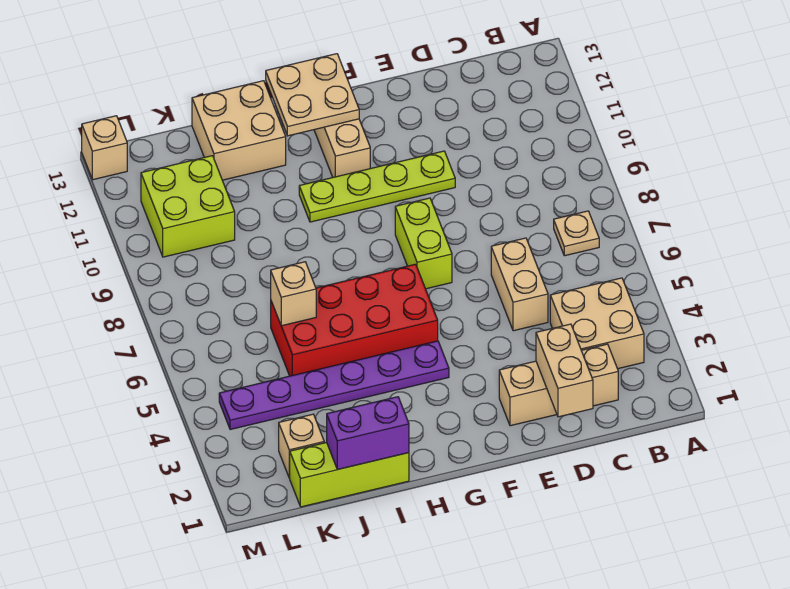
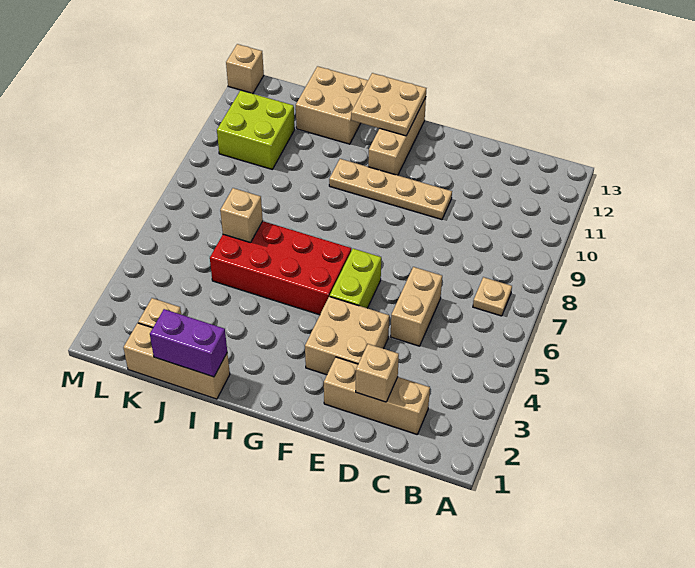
tan brick B3:C4 level 1 -> tan brick E3:F4 level 1
tan brick D1:D2 level 2 -> tan brick D2 level 2
lime plate E10:H10 level 1 -> tan plate E10:H10 level 1
lime brick F7:F8 level 1 -> lime brick F5:F6 level 1
purple plate G4:L4 level 1 -> none
lime brick I1:K1 level 1 -> tan brick I1:K1 level 1

